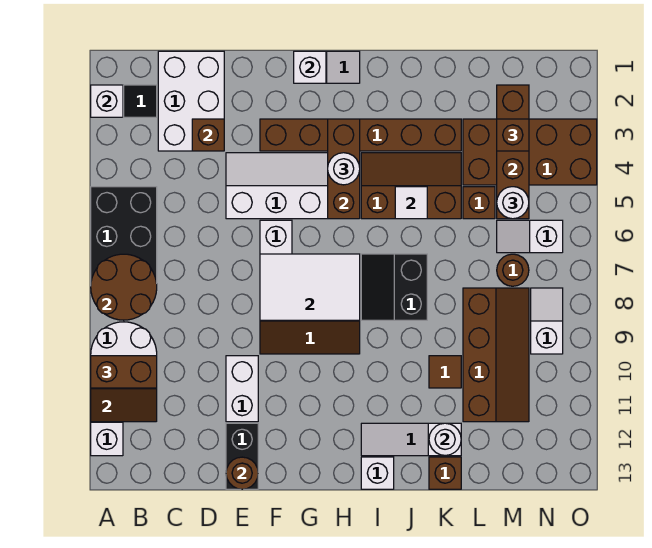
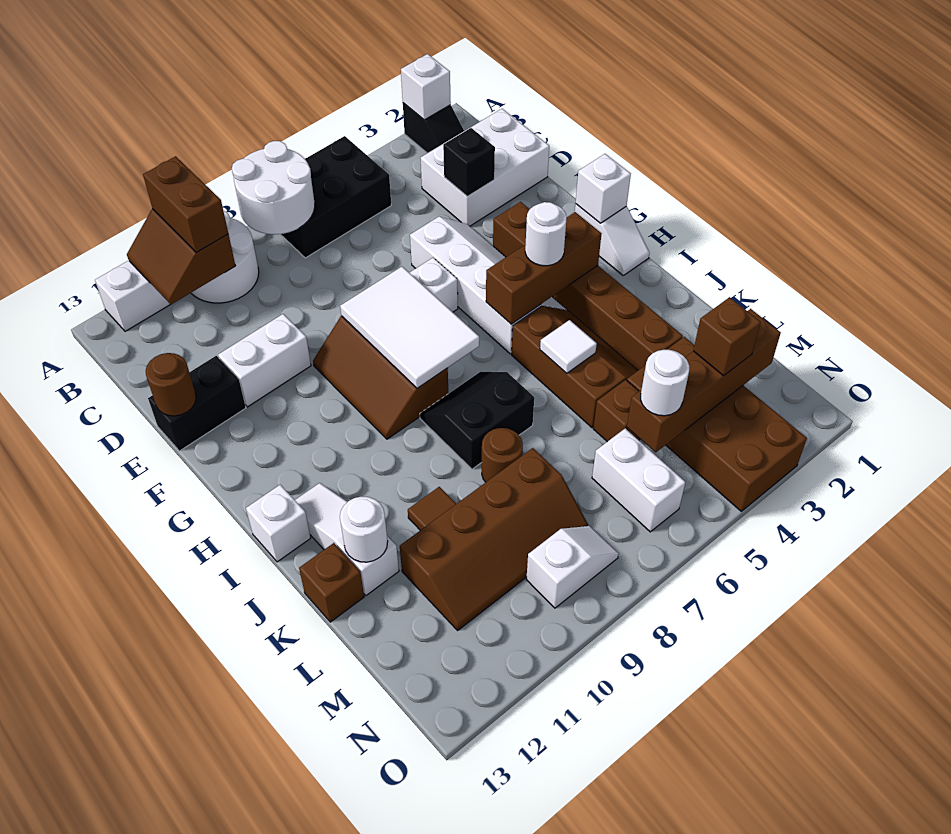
brown round brick A7:B8 level 2 -> white round brick A7:B8 level 2
brown brick D3 level 2 -> black brick D3 level 2
white slope M6:N6 level 1 top N -> white brick M6:N6 level 1
brown round brick M7 level 1 -> brown round brick K8 level 1

